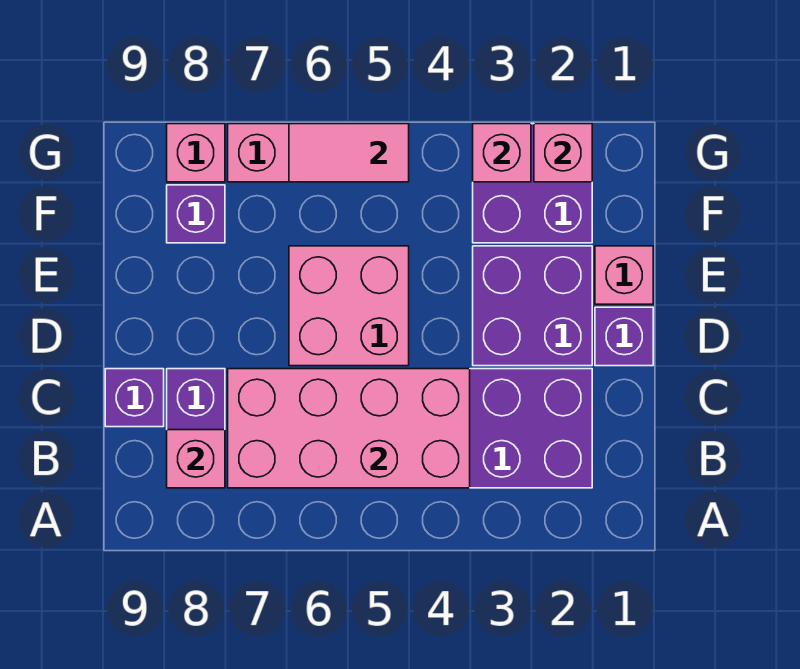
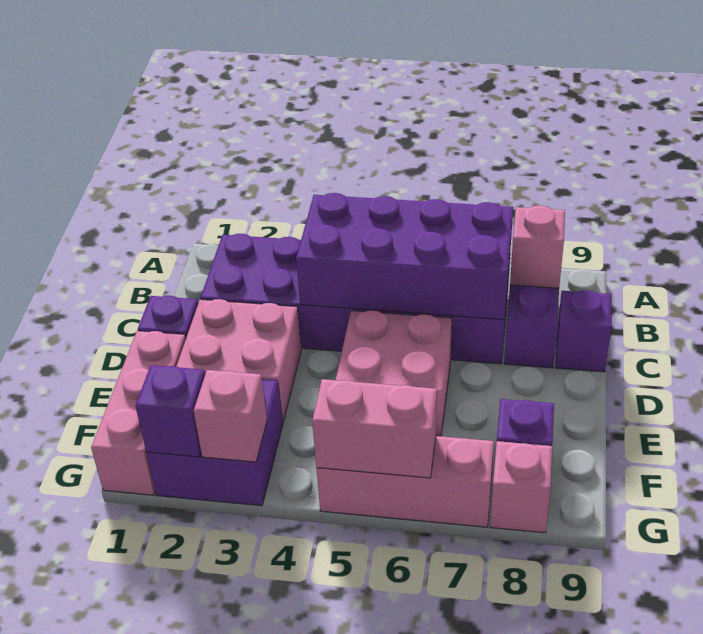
pink brick B4:C7 level 2 -> purple brick B4:C7 level 2
purple brick D2:E3 level 1 -> pink brick D2:E3 level 1
pink brick E1 level 1 -> pink brick E1:G1 level 1
pink brick G2 level 2 -> purple brick G2 level 2
pink tile G5:G6 level 2 -> pink brick G5:G6 level 2

